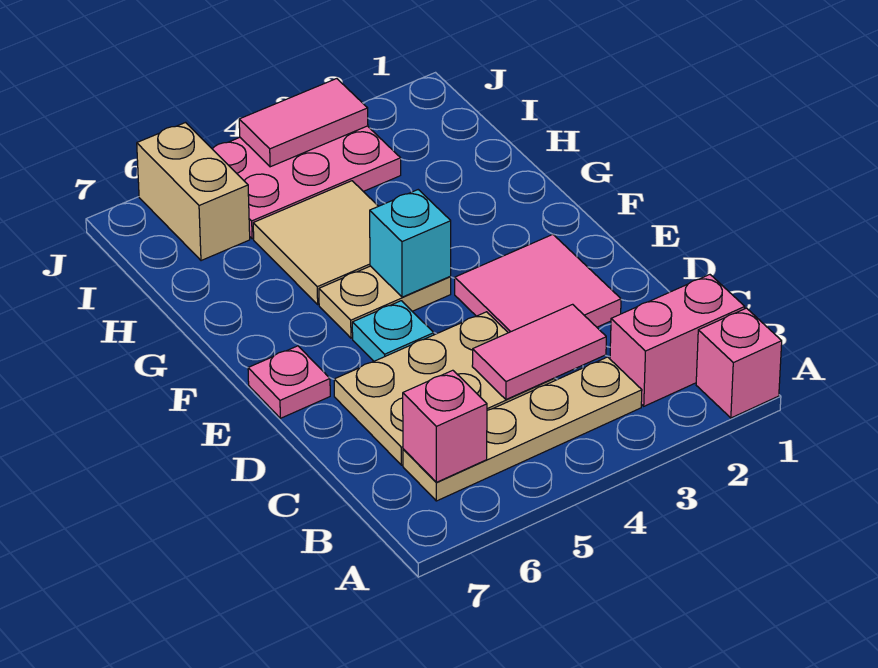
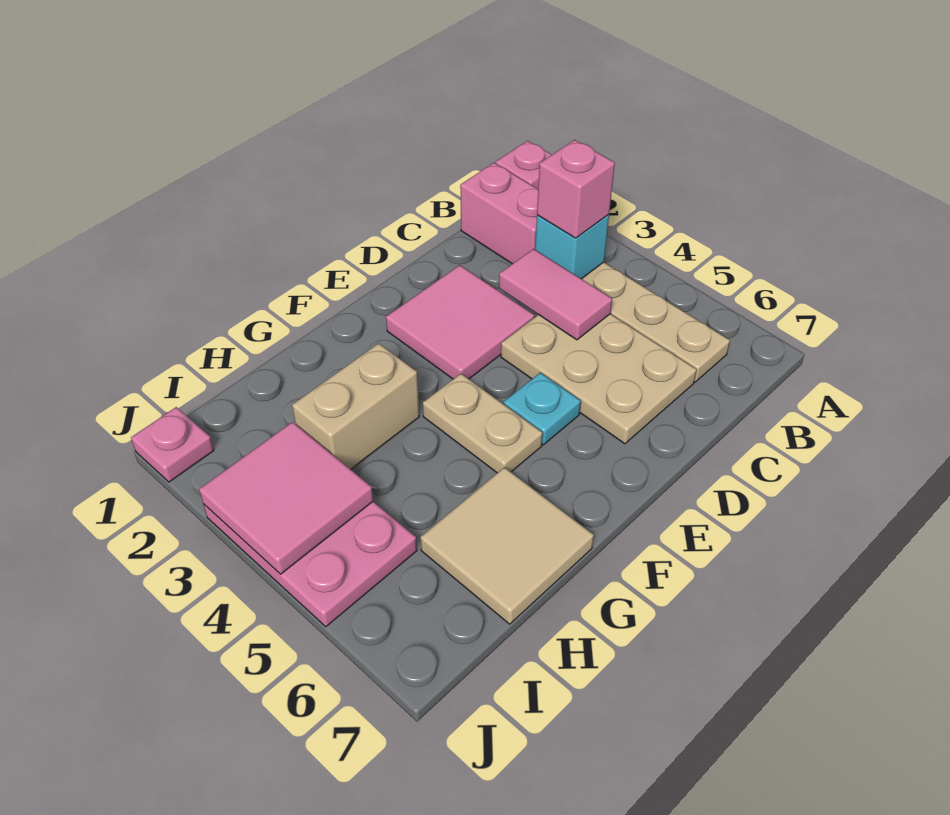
pink brick B6 level 2 -> pink brick B3 level 3
pink plate E7 level 1 -> pink plate J1 level 1
cyan brick F4 level 2 -> cyan brick B3 level 2
tan tile G4:H5 level 1 -> tan tile G6:H7 level 1
tan brick I6:J6 level 1 -> tan brick G3:H3 level 1
pink tile J3:J4 level 2 -> pink tile I3:J4 level 2

